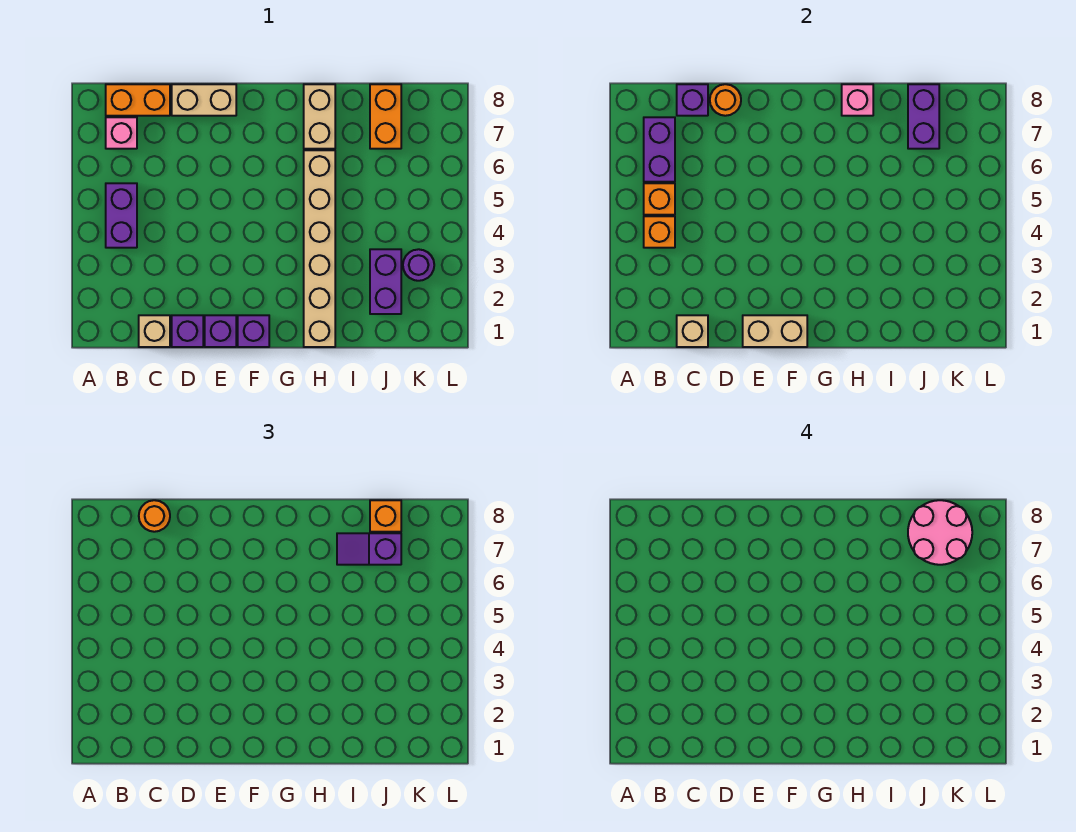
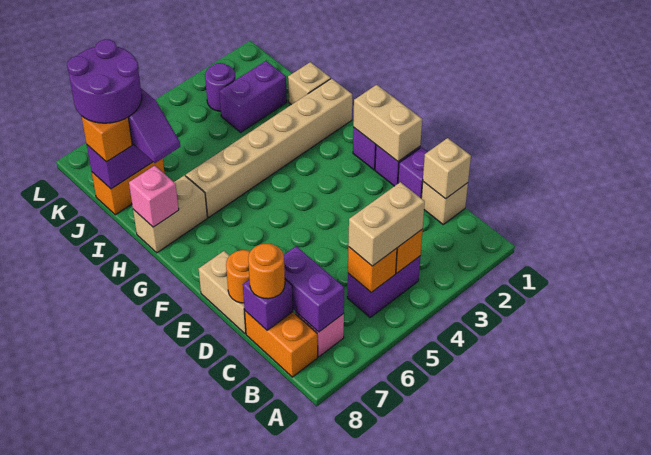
none -> tan brick B4:B5 level 3
purple brick B6:B7 level 2 -> purple brick B7:C7 level 2
none -> tan brick I1 level 1
pink round brick J7:K8 level 4 -> purple round brick J7:K8 level 4

